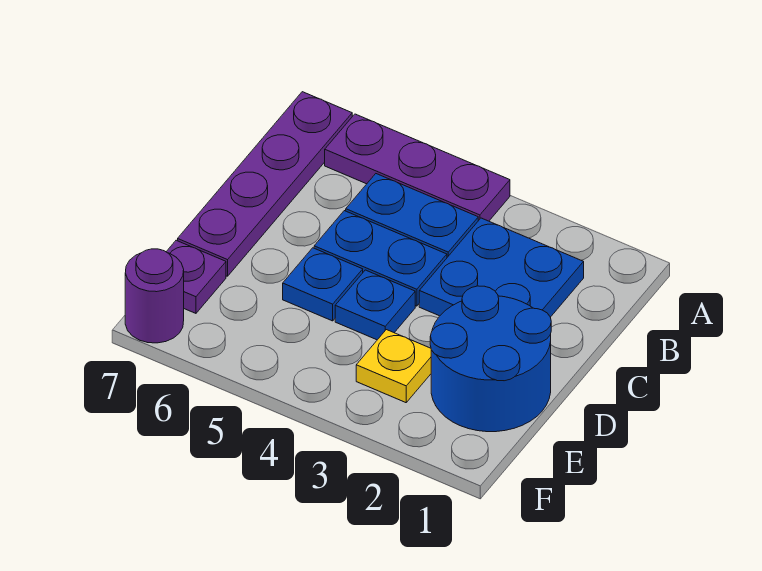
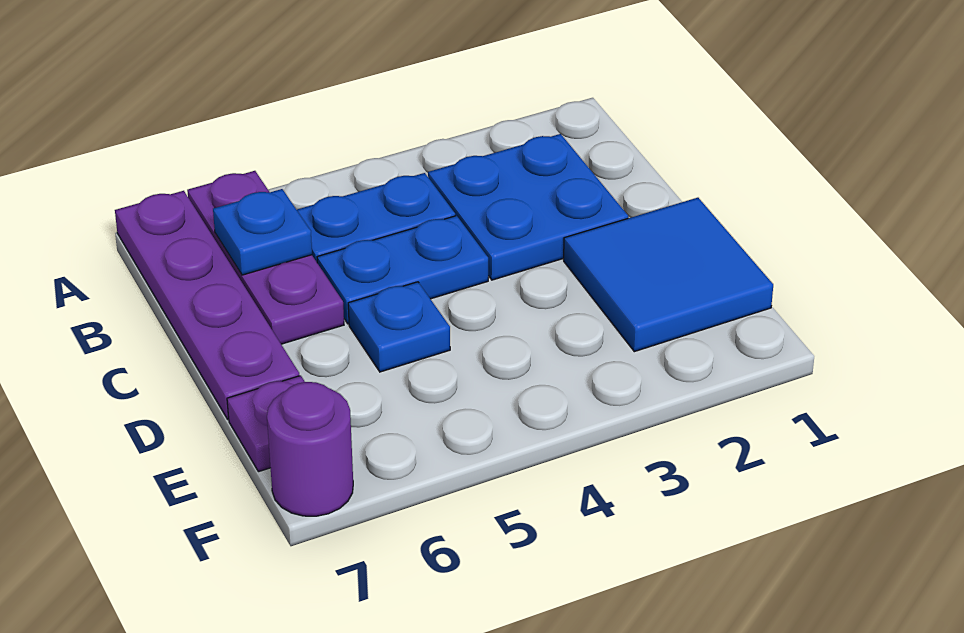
purple plate A4:A6 level 1 -> purple plate A6:C6 level 1
blue round brick D1:E2 level 1 -> blue tile D1:E2 level 1
blue plate D4 level 1 -> blue plate B6 level 2
yellow plate E3 level 1 -> none

